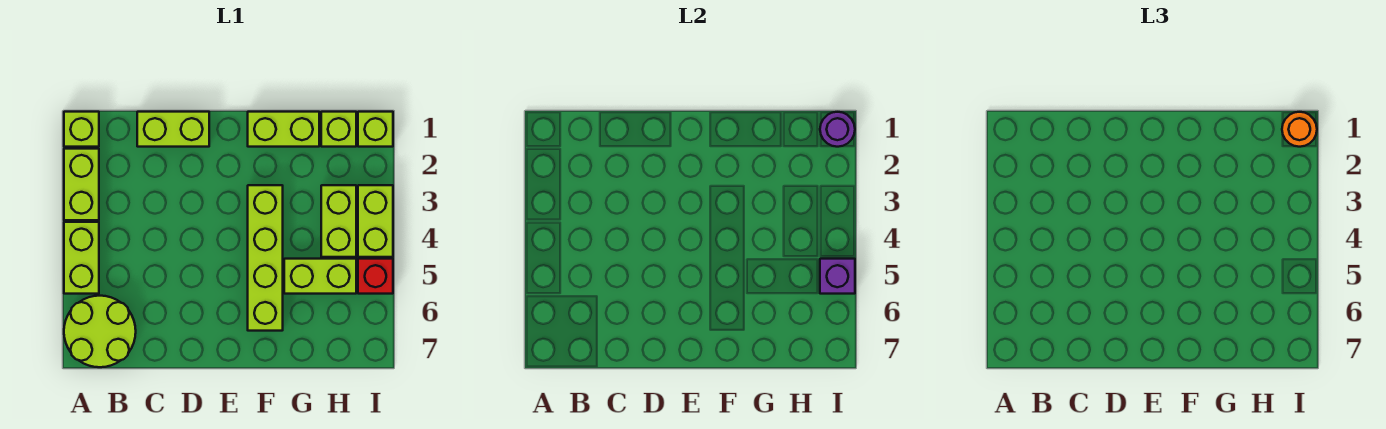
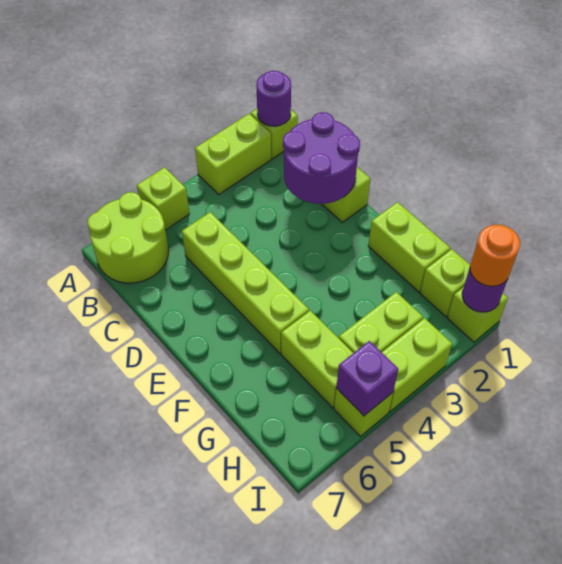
none -> purple round brick A1 level 2
lime brick A4:A5 level 1 -> lime brick A5 level 1
none -> purple round brick C1:D2 level 2
lime brick F3:F6 level 1 -> lime brick C5:F5 level 1
red brick I5 level 1 -> lime brick I5 level 1

